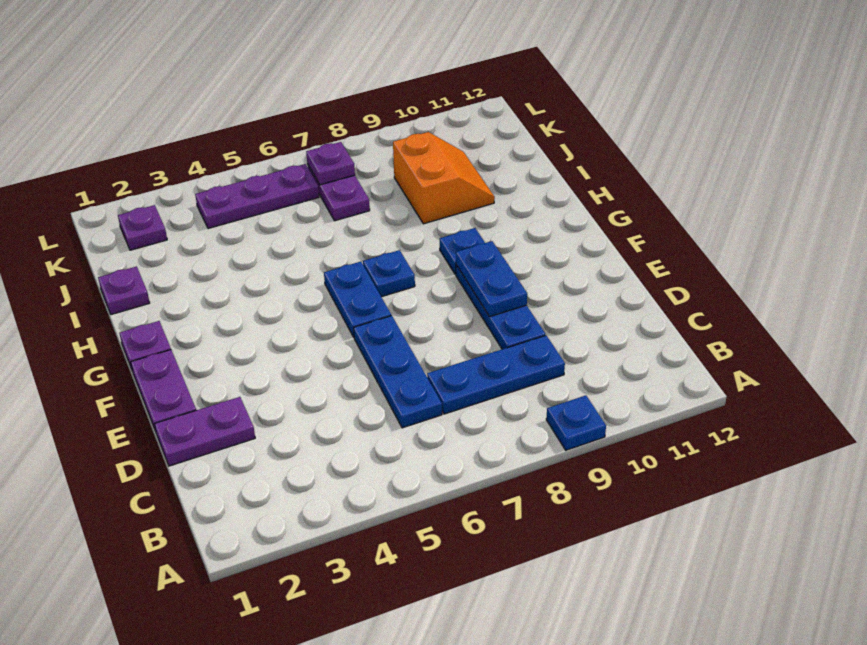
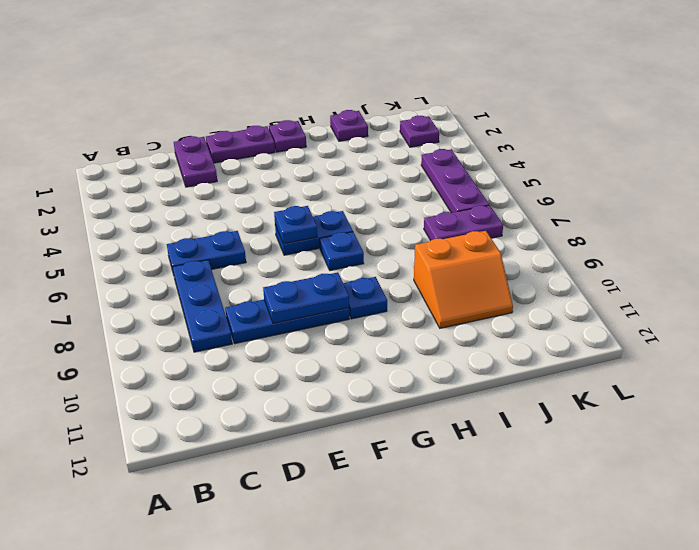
blue plate A9 level 1 -> blue plate F6 level 2
blue plate C6:E6 level 1 -> blue plate C6:D6 level 1
purple plate K7 level 2 -> none

